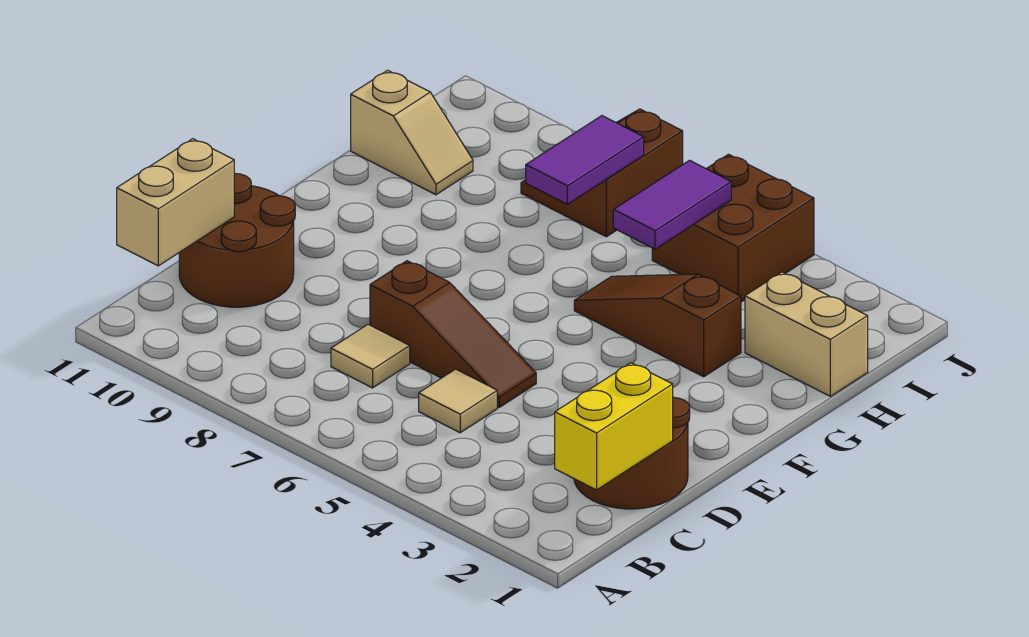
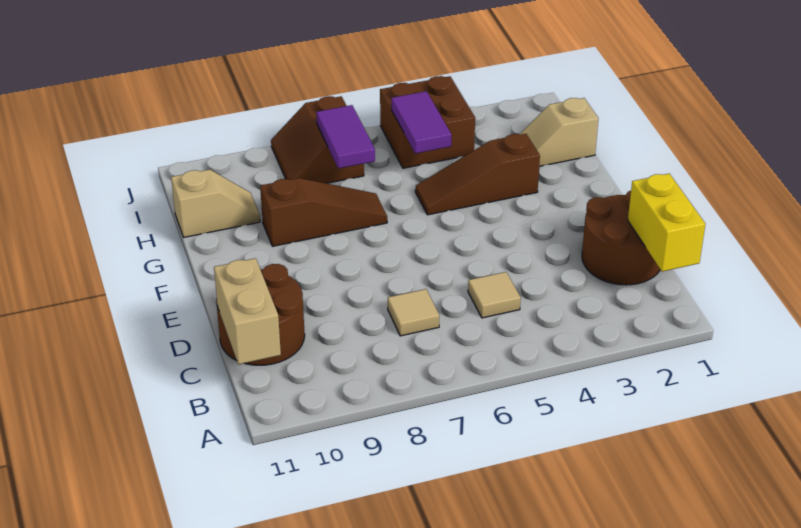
brown slope D5:D7 level 1 top 7 -> brown slope G7:G9 level 1 top 9
tan brick H1:H2 level 1 -> tan slope H1:H2 level 1 top 1

